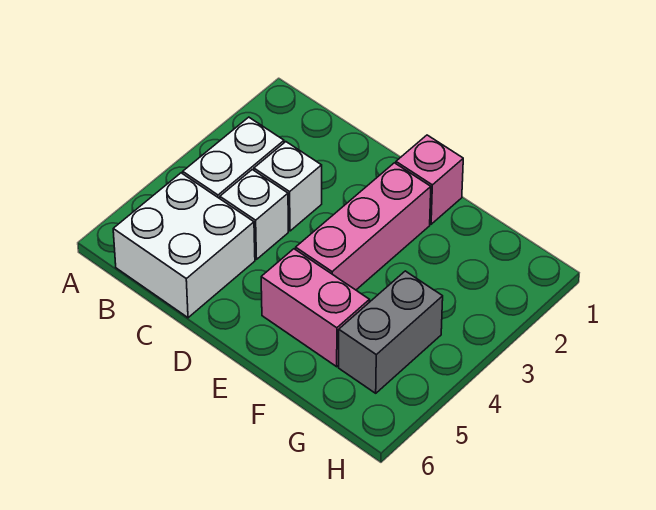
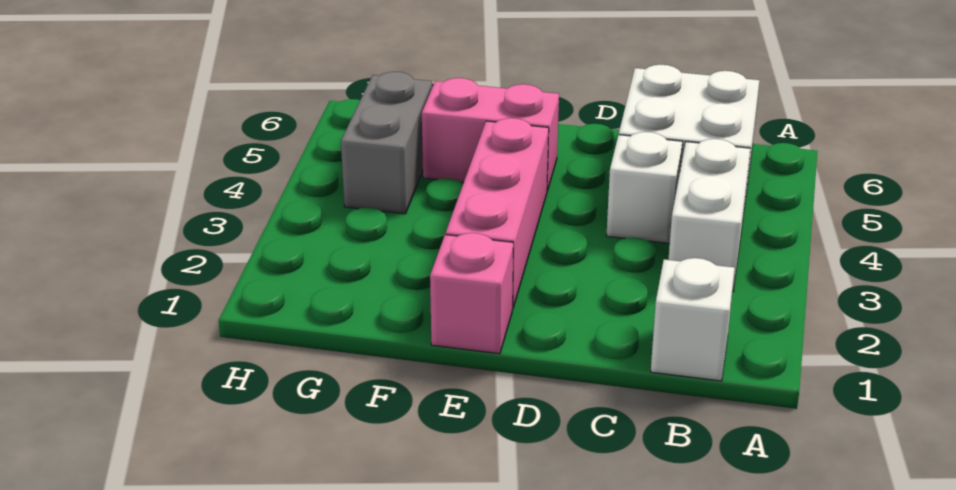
white brick C3 level 1 -> white brick B1 level 1

